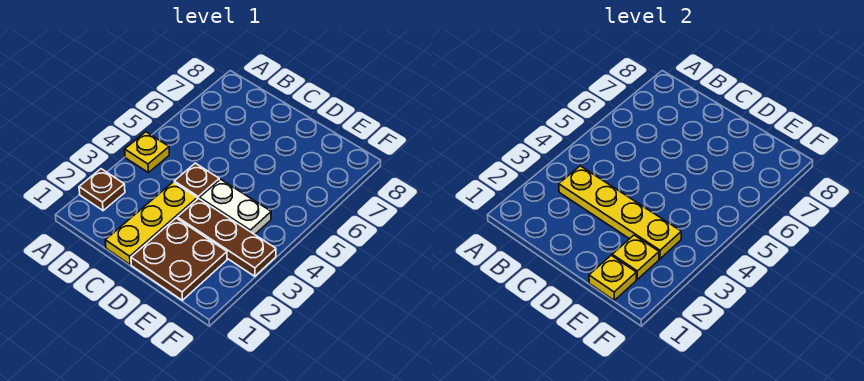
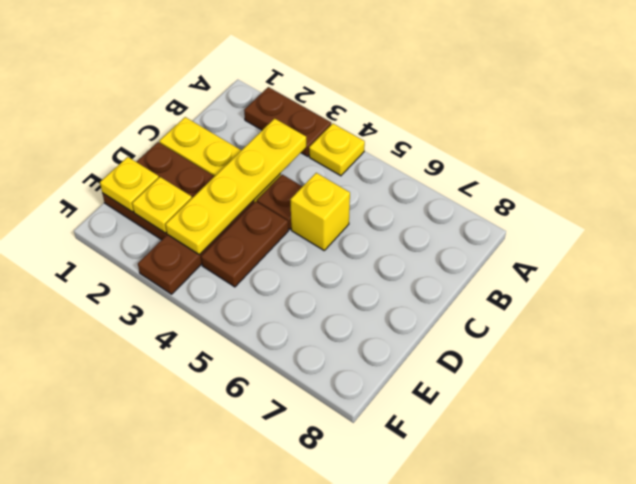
brown plate A2 level 1 -> brown plate A2:A3 level 1
none -> yellow brick C5 level 1
white plate D4:E4 level 1 -> brown plate D4:E4 level 1

